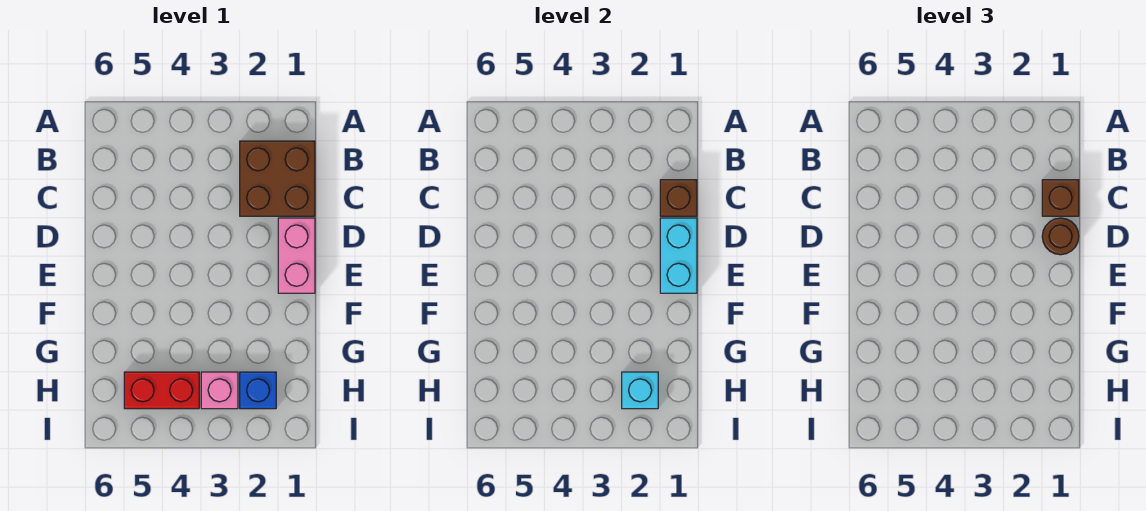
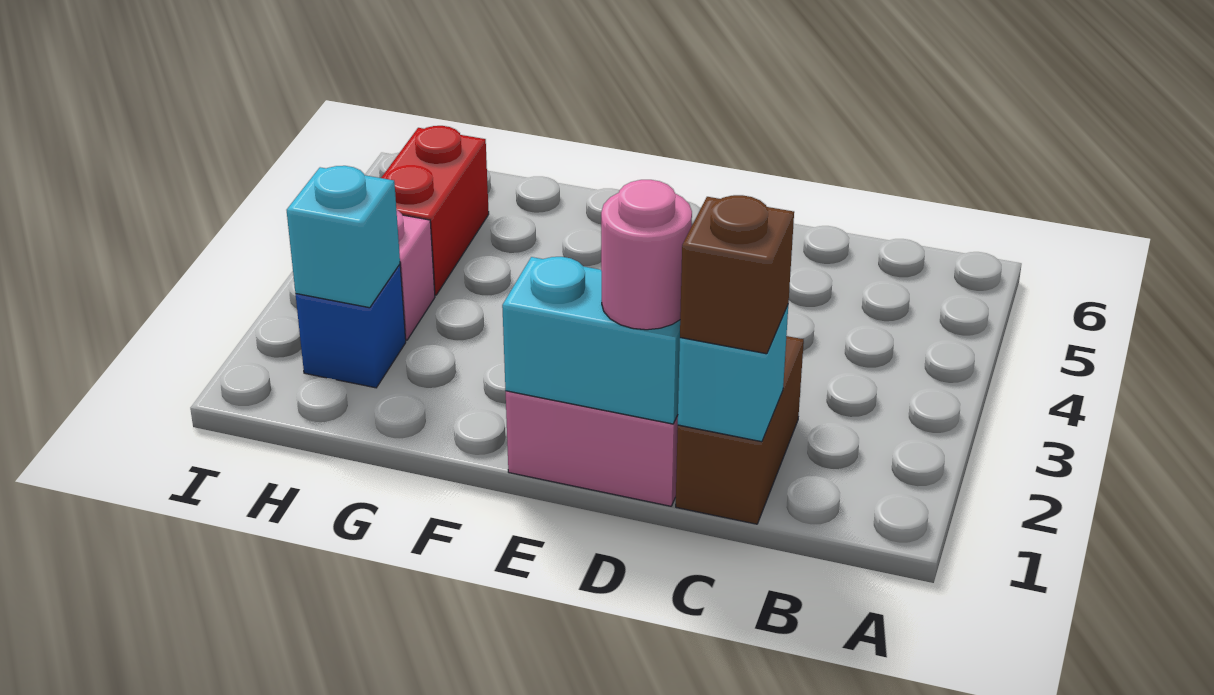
brown brick B1:C2 level 1 -> brown brick C1:C2 level 1
brown brick C1 level 2 -> cyan brick C1 level 2
brown round brick D1 level 3 -> pink round brick D1 level 3

